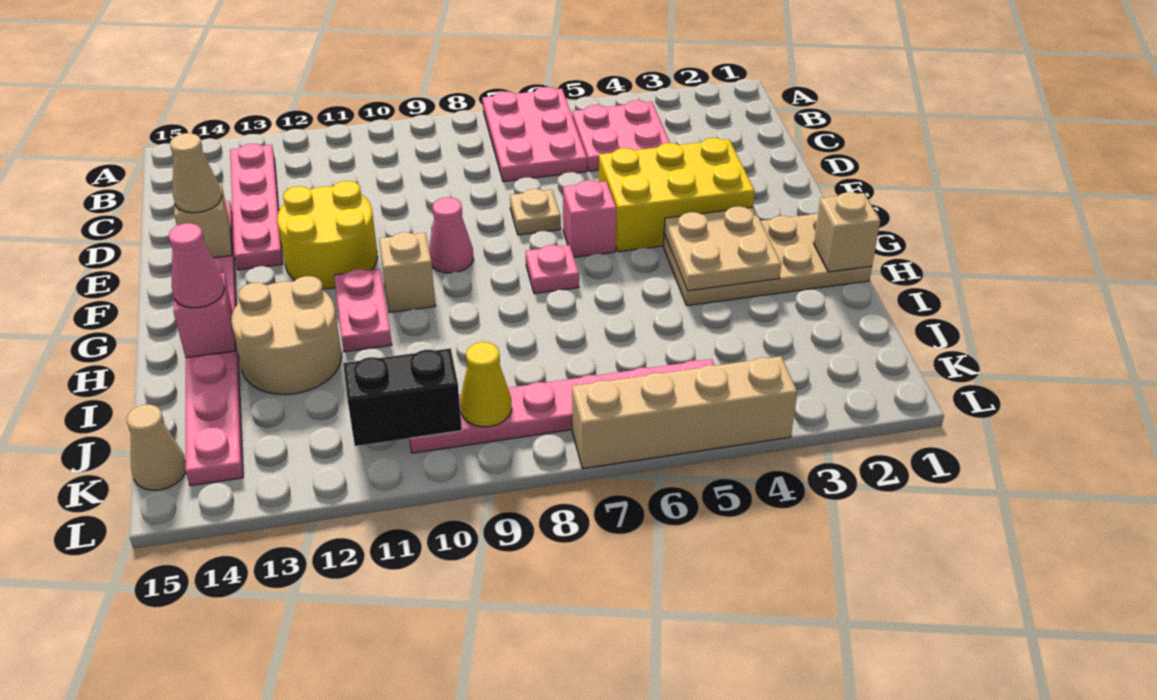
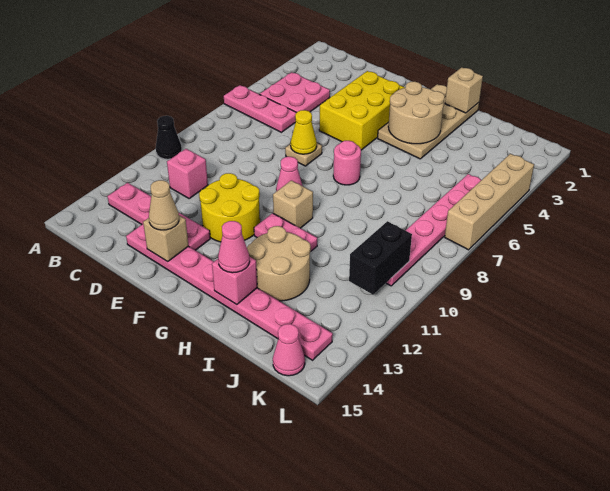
pink plate A6:C7 level 1 -> pink plate A6:C6 level 1
none -> black cone A10 level 1
pink brick F6 level 1 -> pink brick C11 level 1
tan plate G3:H4 level 2 -> tan round brick G3:H4 level 2
pink plate G7 level 1 -> pink round brick G7 level 1
yellow cone K9 level 2 -> yellow cone E7 level 2
tan cone K15 level 1 -> pink cone K15 level 1

